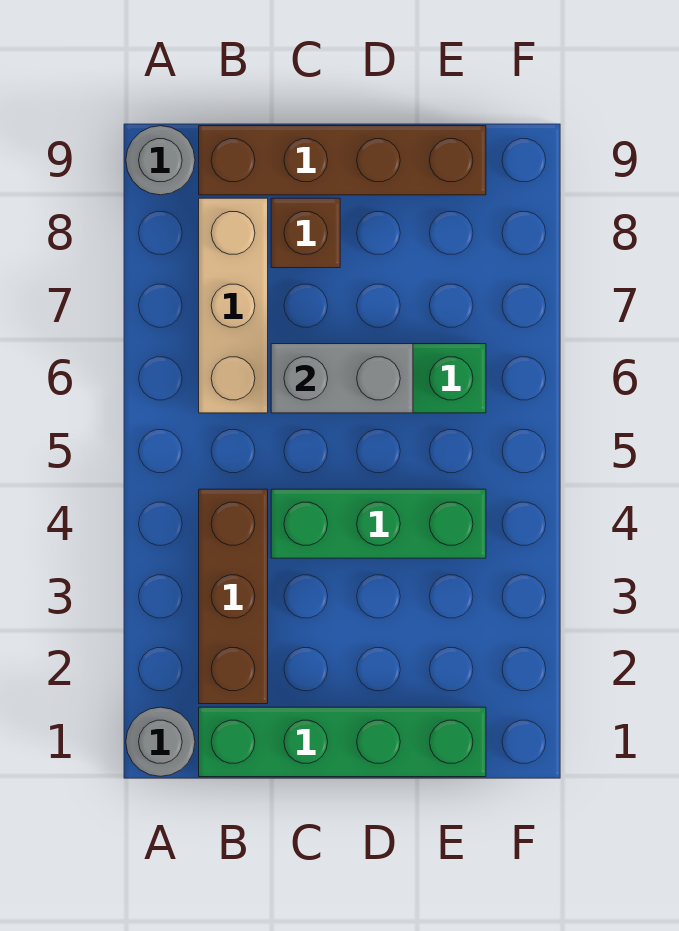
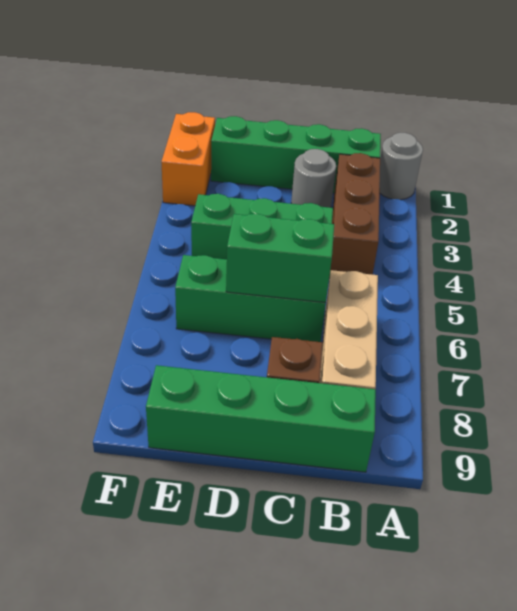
grey round brick A9 level 1 -> grey round brick C2 level 1
brown brick B9:E9 level 1 -> green brick B9:E9 level 1
grey brick C6:D6 level 2 -> green brick C6:D6 level 2
none -> orange brick F1:F2 level 1

